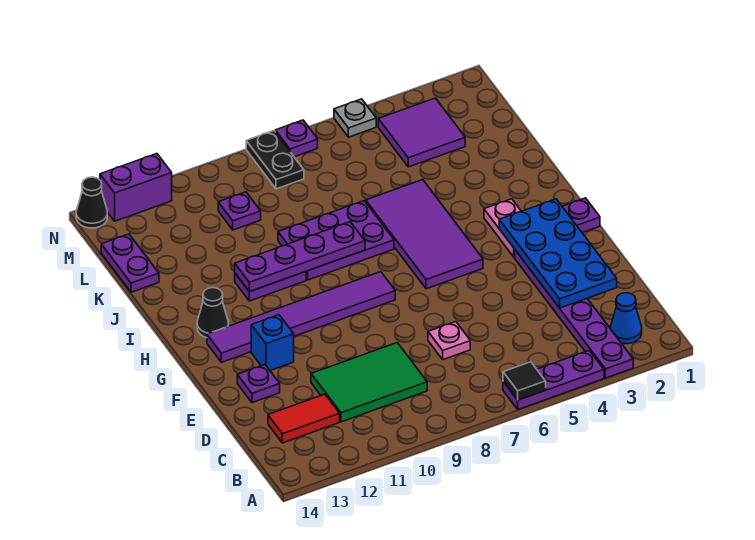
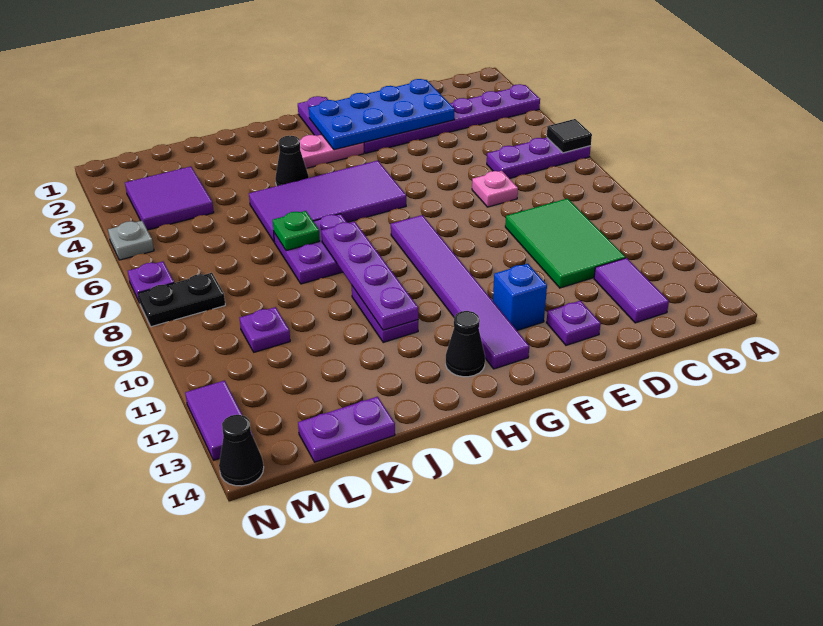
purple plate A4:A6 level 1 -> purple plate A6:C6 level 1
blue cone B2 level 1 -> none
red tile C12:C13 level 1 -> purple tile C12:C13 level 1
none -> black cone I4 level 1
purple plate I7:J9 level 1 -> purple plate I7:J8 level 1
none -> green plate J7 level 2
purple brick N12:N13 level 1 -> purple tile N12:N13 level 1

